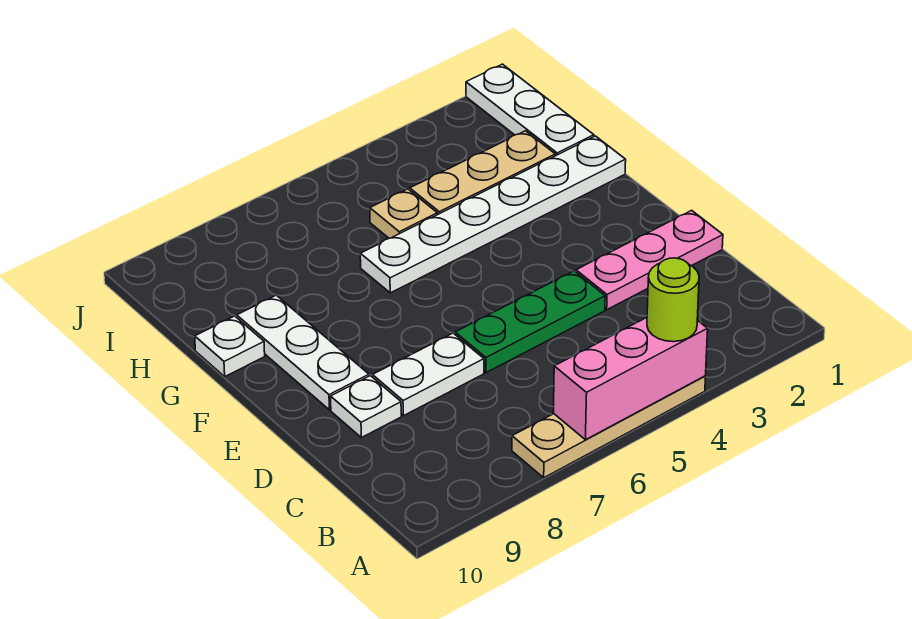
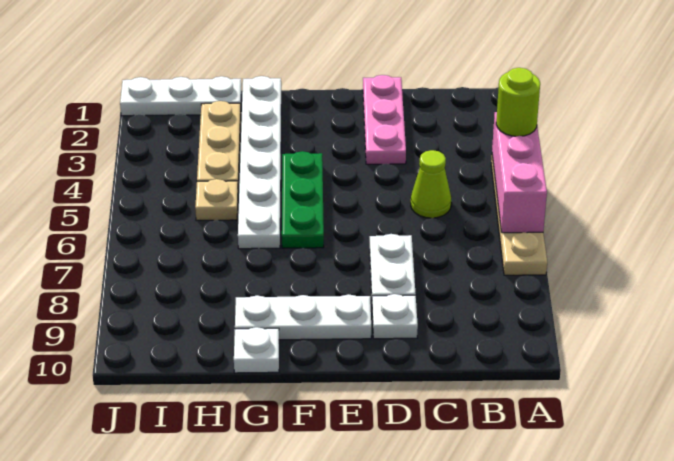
none -> lime cone C5 level 1
green plate D4:D6 level 1 -> green plate F4:F6 level 1

